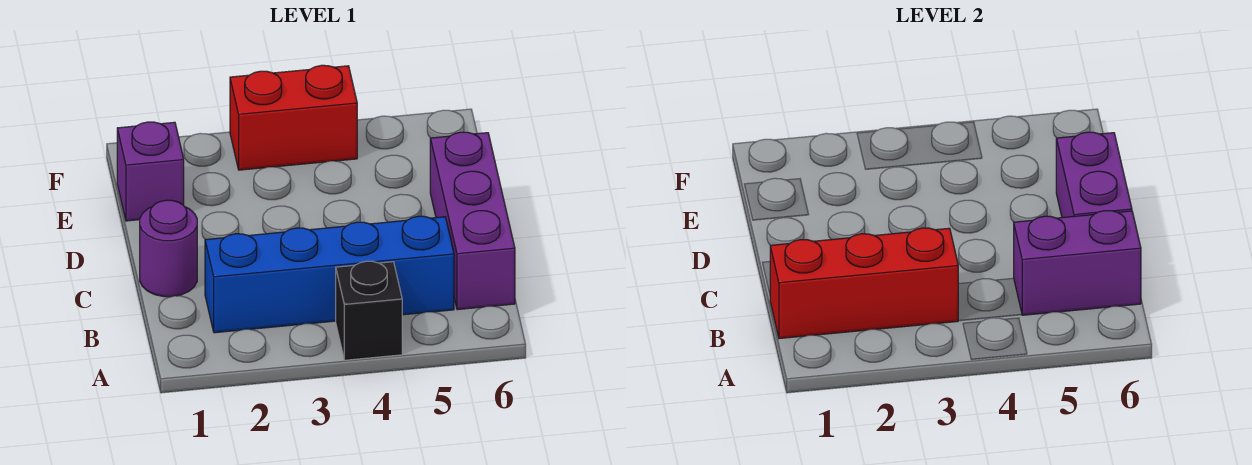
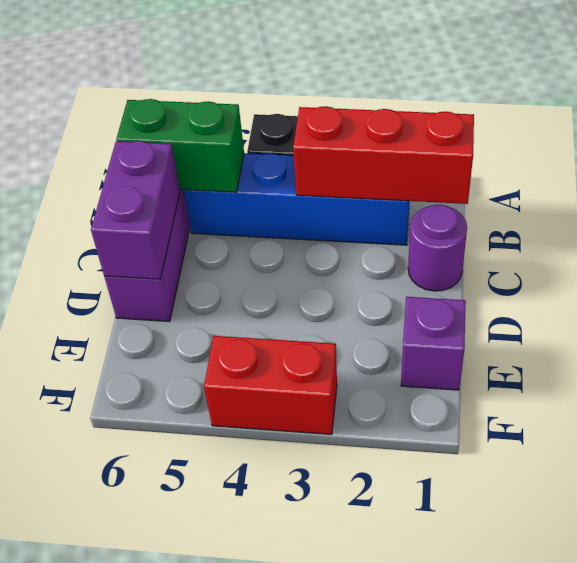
purple brick B5:B6 level 2 -> green brick B5:B6 level 2

